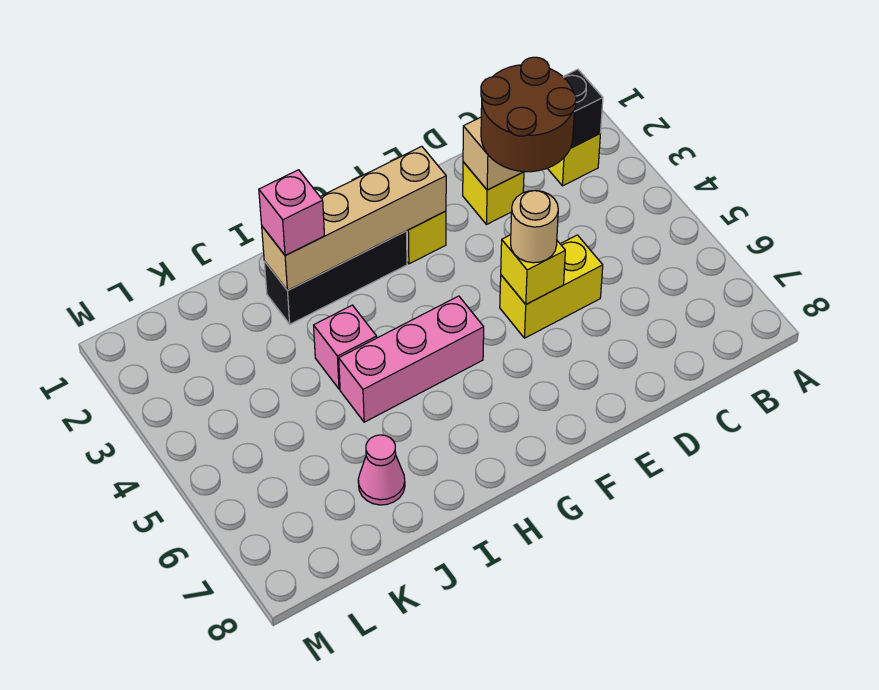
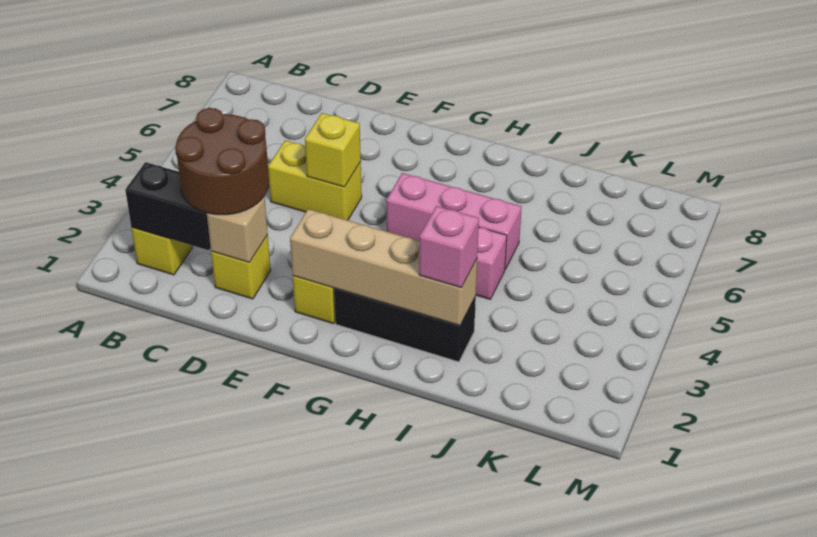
tan round brick E5 level 3 -> none
pink cone J7 level 1 -> none

